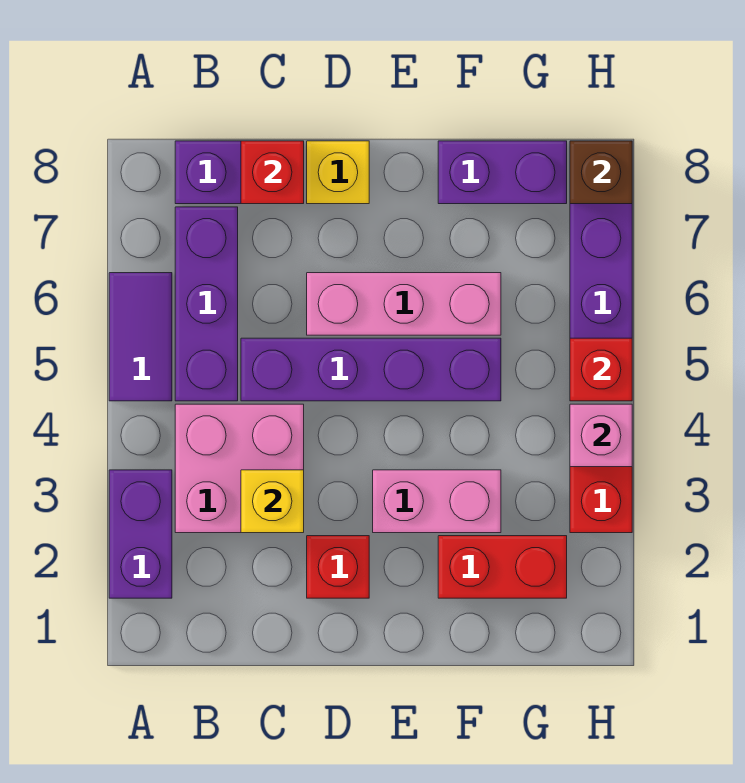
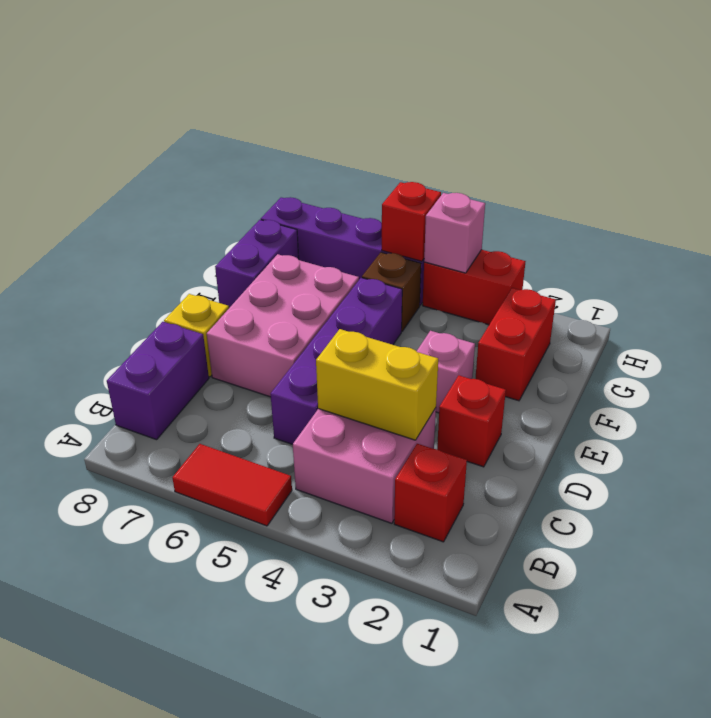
purple brick A2:A3 level 1 -> none
purple tile A5:A6 level 1 -> red tile A5:A6 level 1
purple brick B5:B7 level 1 -> none
yellow brick C3 level 2 -> yellow brick C3:C4 level 2
red brick C8 level 2 -> red brick B2 level 1
pink brick D6:F6 level 1 -> pink brick D6:F7 level 1
pink brick E3:F3 level 1 -> pink brick E3 level 1
brown brick H8 level 2 -> brown brick G5 level 1

